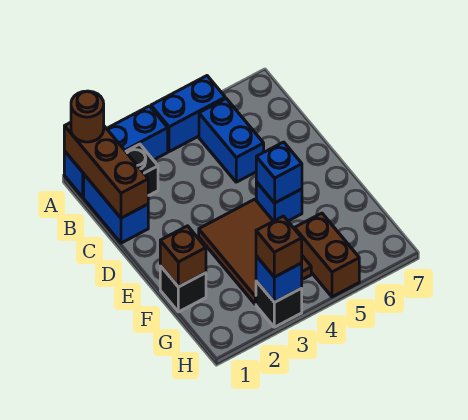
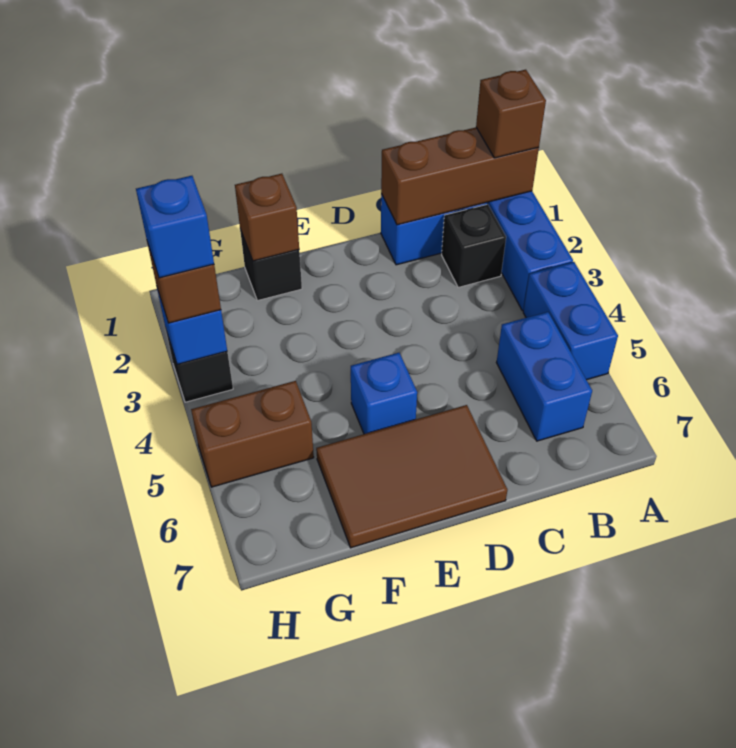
brown round brick A1 level 3 -> brown brick A1 level 3
blue brick B5:C5 level 1 -> blue brick B5:B6 level 1
brown tile E3:G4 level 1 -> brown tile D6:F7 level 1
blue brick E5 level 2 -> blue brick H3 level 4

